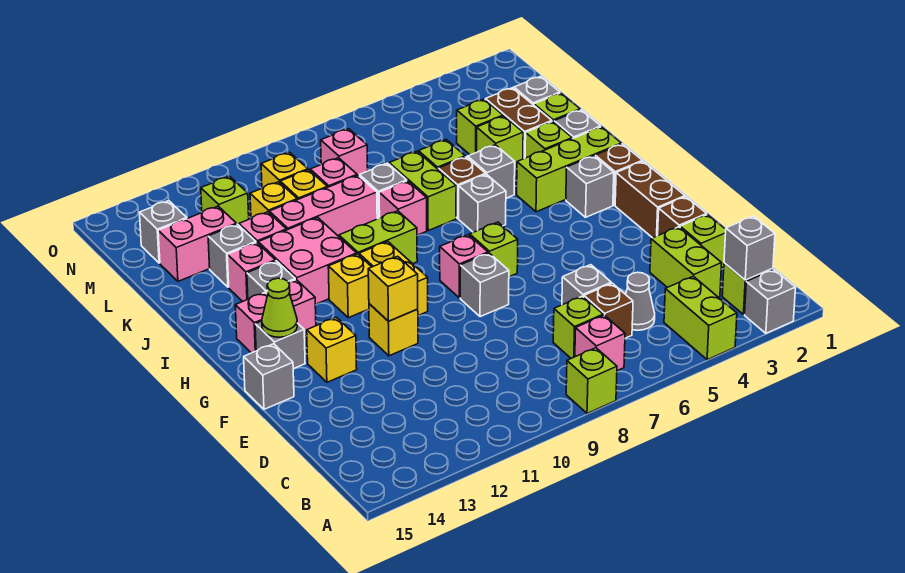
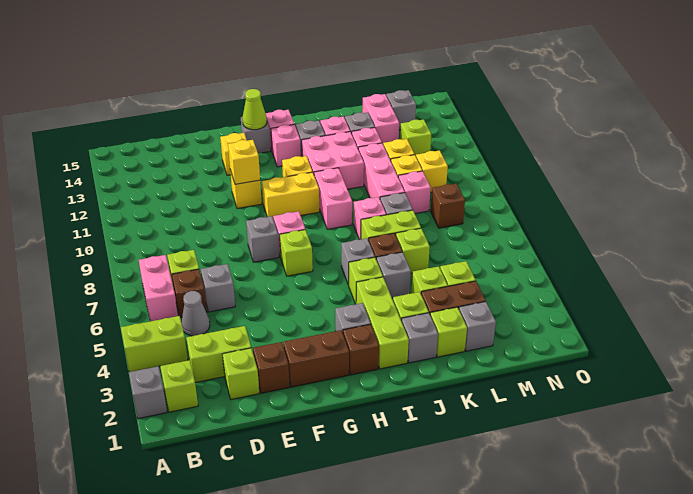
lime brick A8 level 1 -> lime brick I5 level 1
grey brick B2 level 2 -> none
pink brick B7 level 1 -> pink brick B6:B7 level 1
grey brick F15 level 1 -> none
lime brick I9:I10 level 1 -> pink brick I9:I10 level 1
pink brick M8 level 1 -> brown brick M8 level 1

